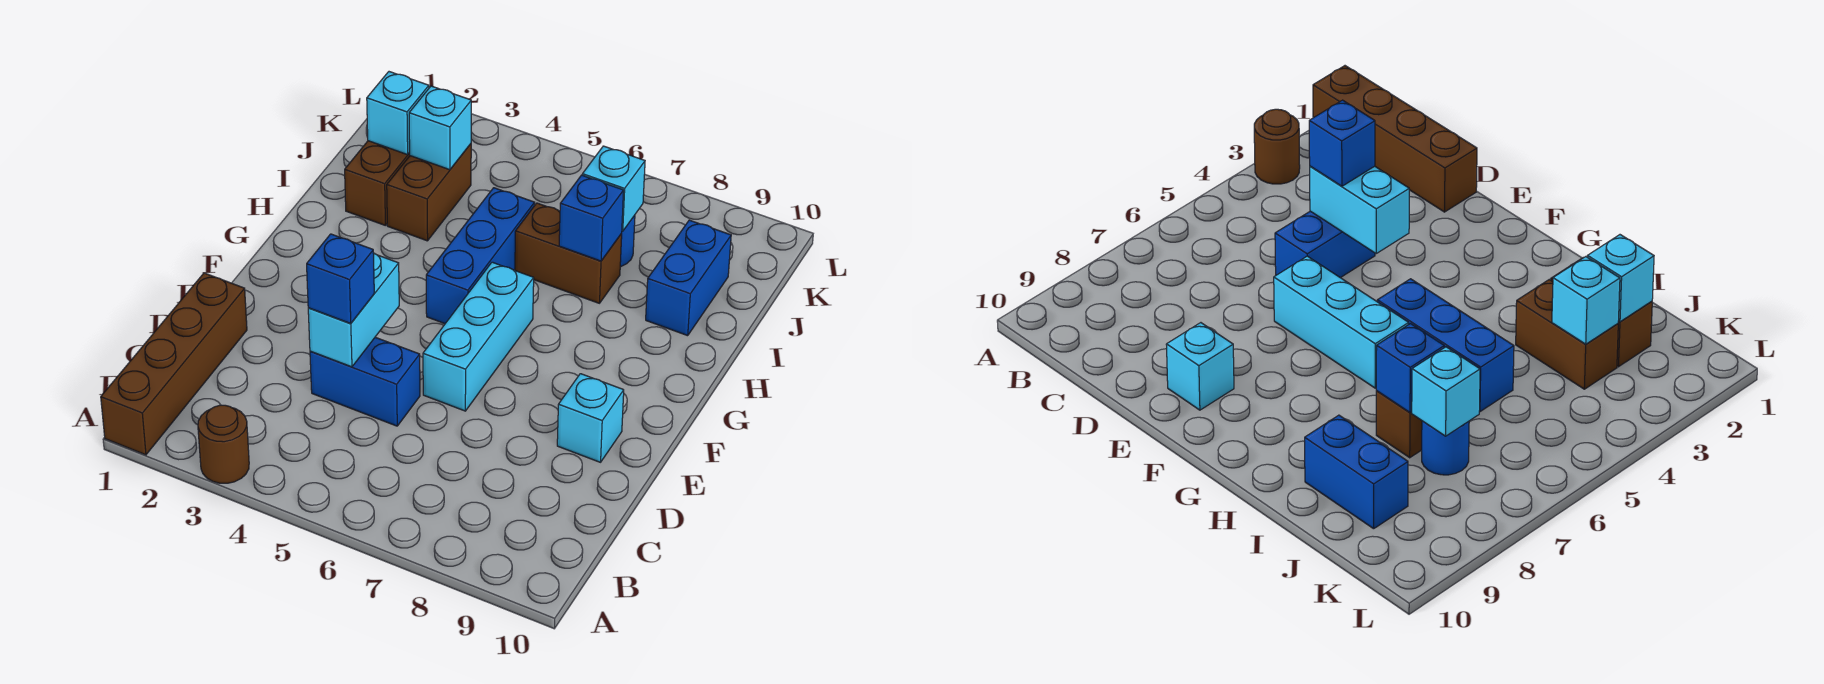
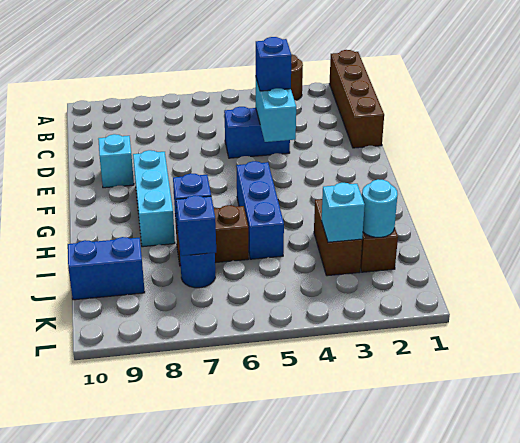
cyan brick E6:G6 level 1 -> cyan brick F8:H8 level 1
blue brick I9:J9 level 1 -> blue brick J9:J10 level 1
cyan brick J2 level 2 -> cyan round brick J2 level 2
cyan brick J7 level 2 -> blue brick J7 level 2

